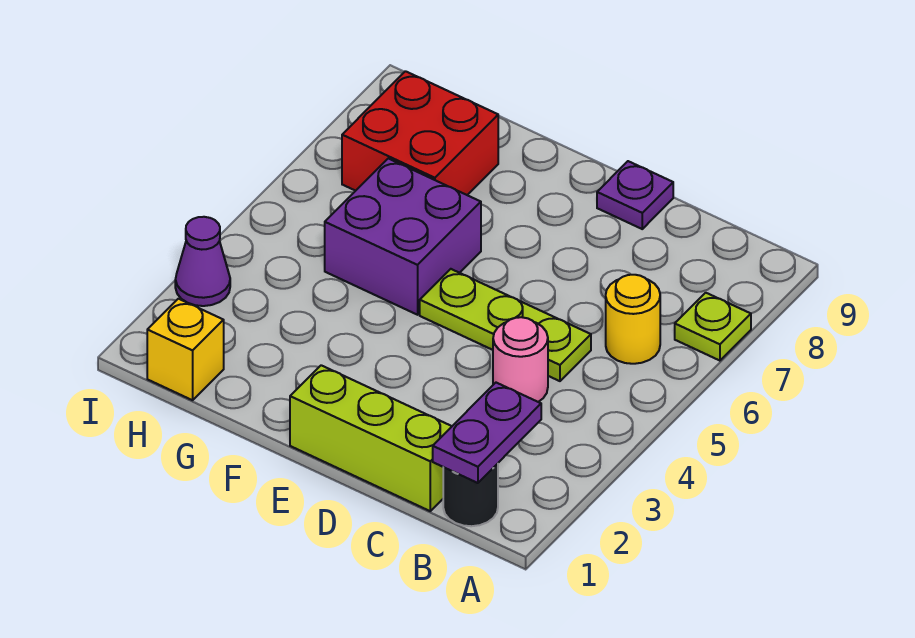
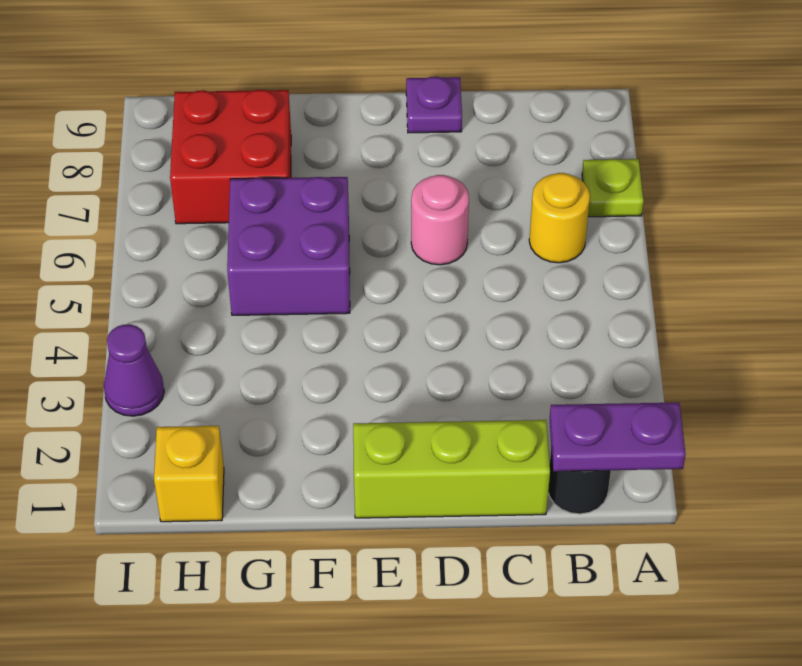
purple plate B1:B2 level 2 -> purple plate A1:B1 level 2
pink round brick C4 level 1 -> pink round brick D6 level 1
lime plate C5:E5 level 1 -> none

